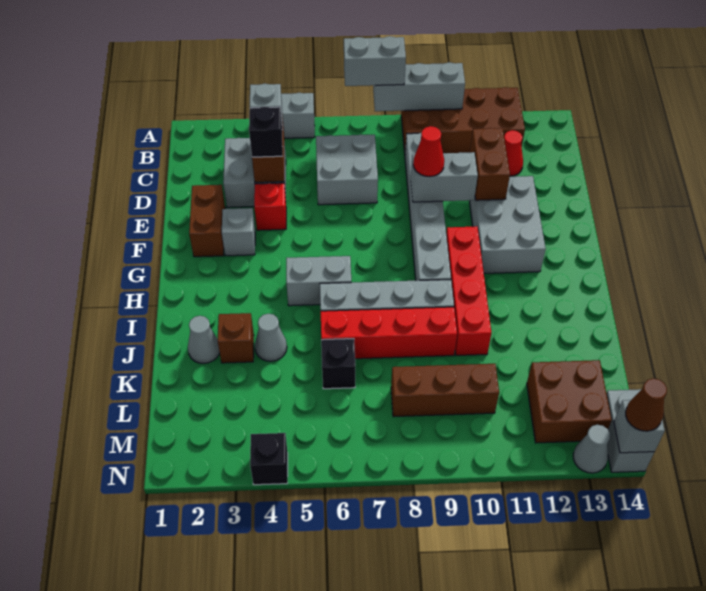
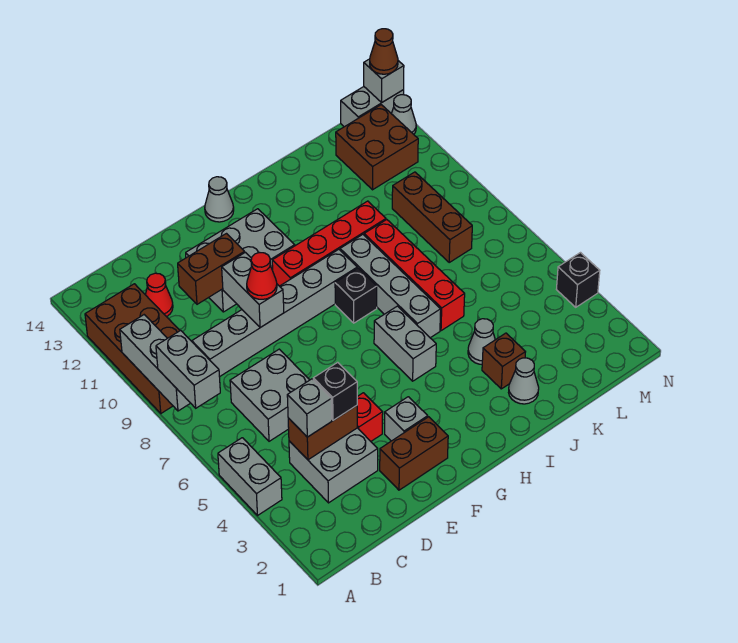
none -> grey cone G14 level 1
black brick K6 level 1 -> black brick H8 level 1

